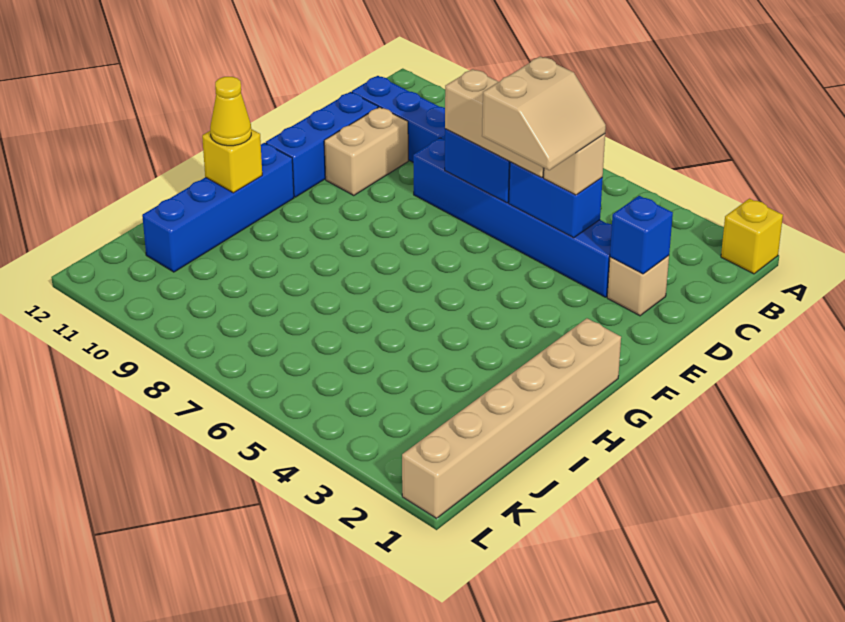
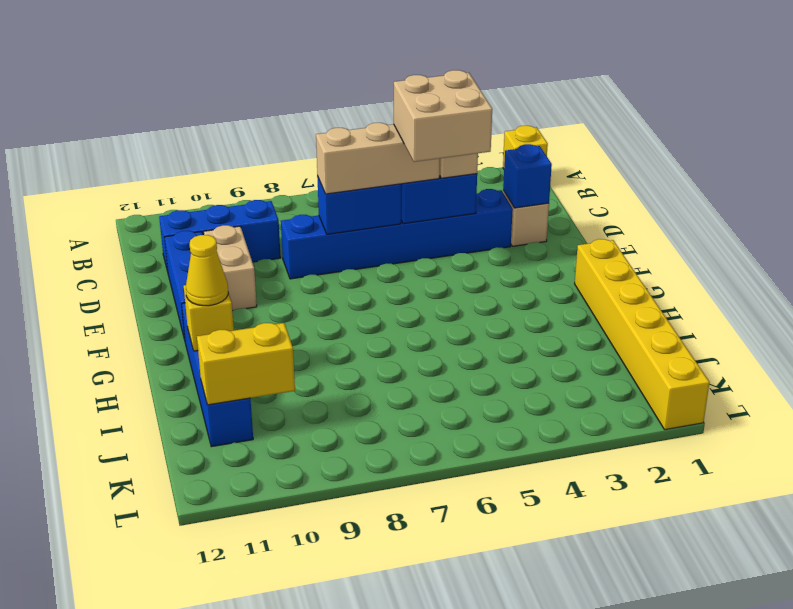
tan slope D4:E5 level 4 top 5 -> tan brick D4:E5 level 4
tan brick G1:L1 level 1 -> yellow brick G1:L1 level 1
none -> yellow brick J10:J11 level 2

